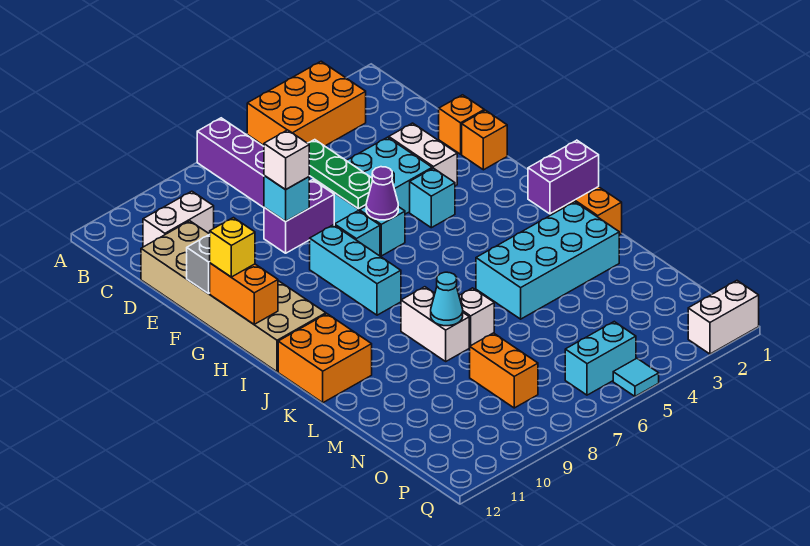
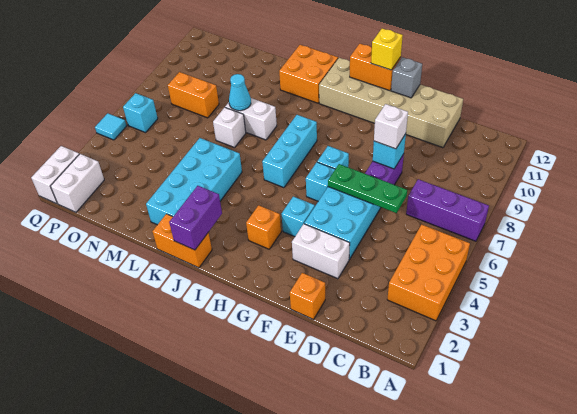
white brick C10:C11 level 1 -> white brick P1:P2 level 1
orange brick F1 level 1 -> orange brick H3 level 1
purple cone G6 level 2 -> none
cyan brick G8:I8 level 1 -> cyan brick I6:I8 level 1
cyan brick P5:P6 level 1 -> cyan brick P6 level 1

